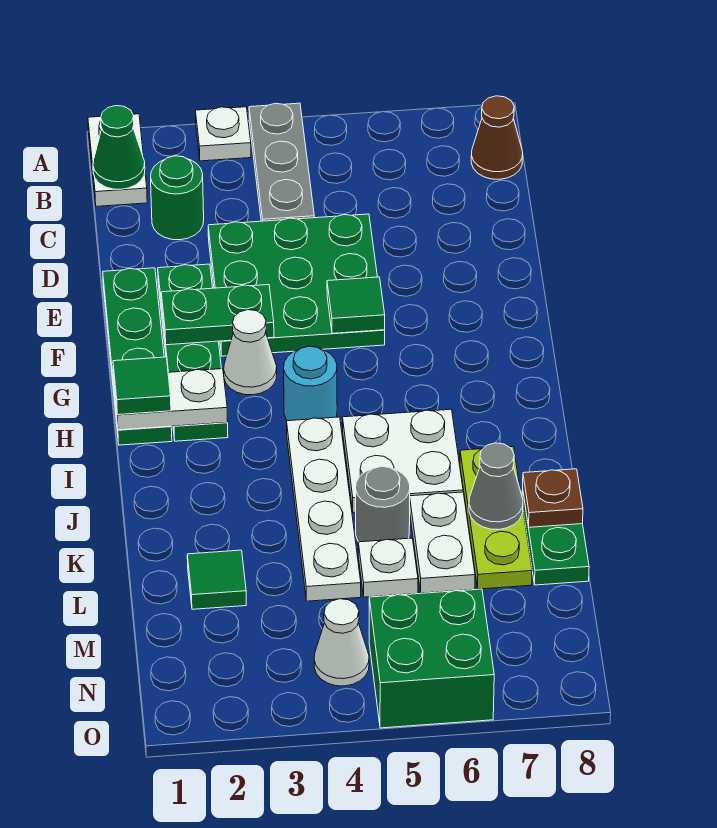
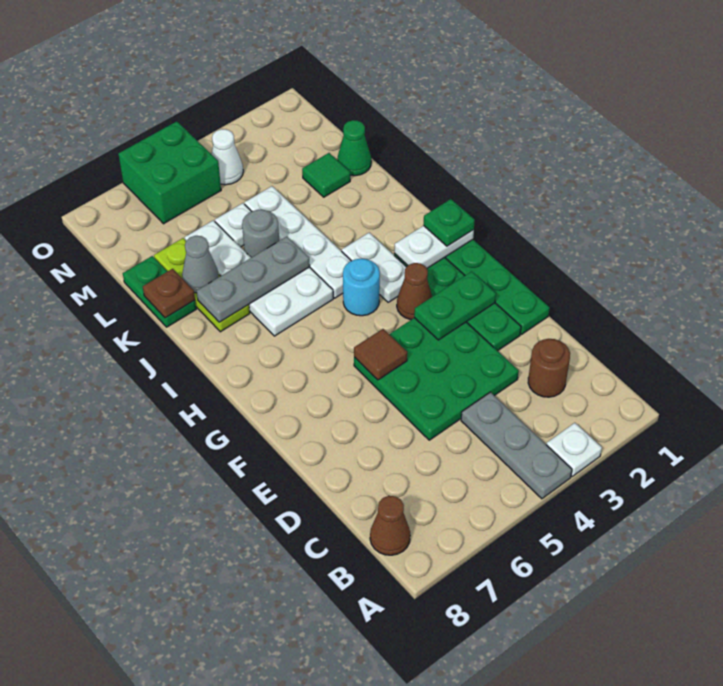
white plate A1:B1 level 1 -> white plate H3:I3 level 1
green cone B1 level 2 -> green cone L1 level 1
green round brick C2 level 1 -> brown round brick C2 level 1
green tile F5 level 2 -> brown tile F5 level 2
white cone G3 level 1 -> brown cone G3 level 1
green tile H1 level 3 -> green plate H1 level 3
none -> grey plate J5:J7 level 2

